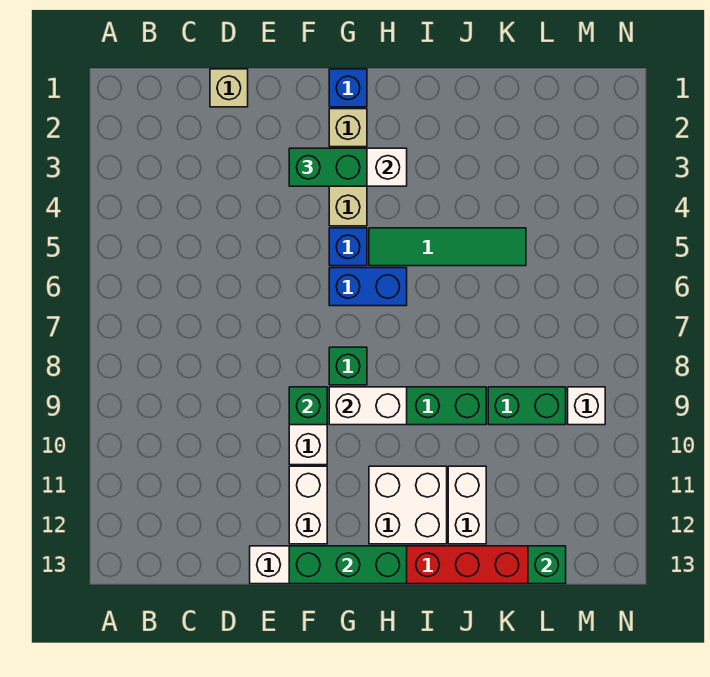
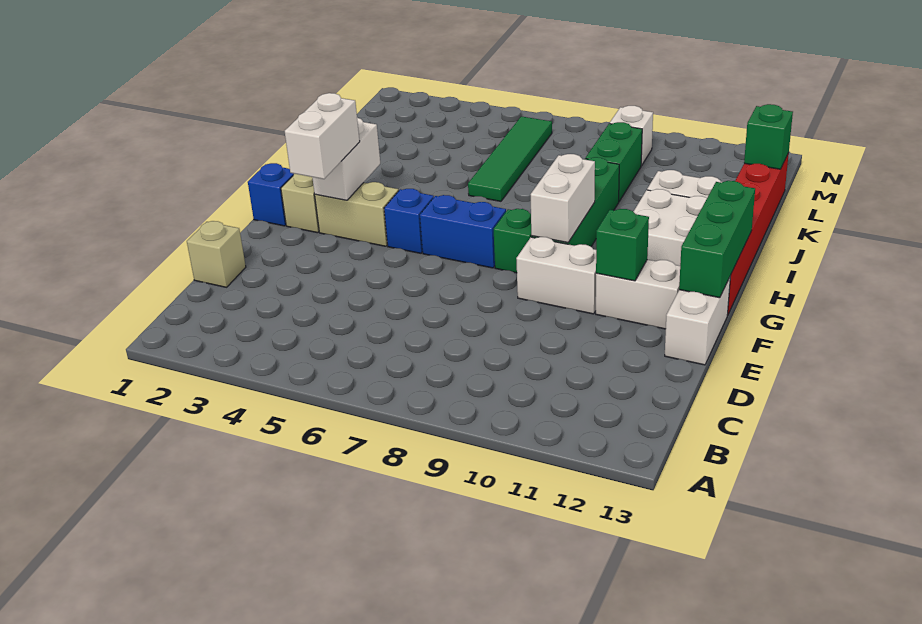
green brick F3:G3 level 3 -> white brick F3:G3 level 3
green brick F9 level 2 -> green brick F11 level 2
blue brick G6:H6 level 1 -> blue brick G6:G7 level 1
green tile H5:K5 level 1 -> green tile J6:M6 level 1

